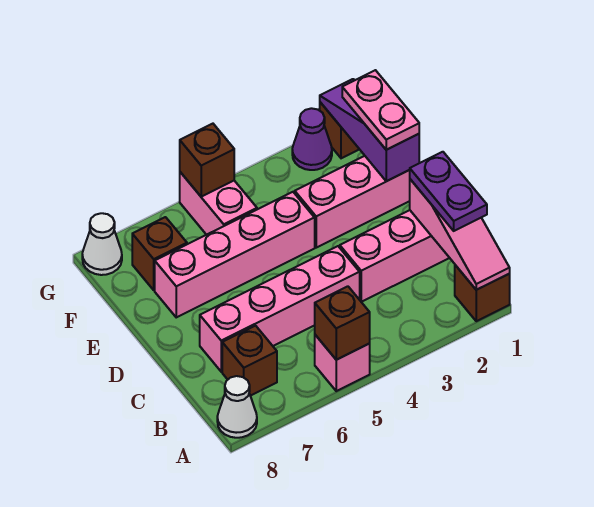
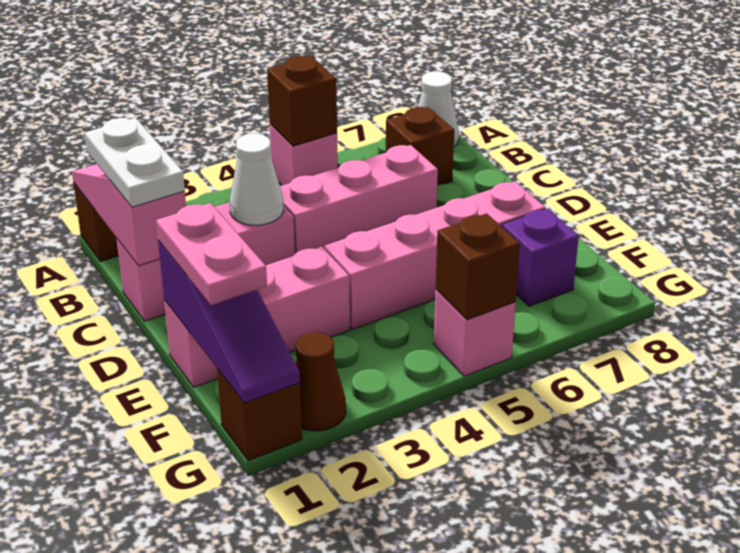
purple plate B1:C1 level 3 -> white plate B1:C1 level 3
pink brick C4:C7 level 1 -> pink brick C4:C6 level 1
pink brick F5:G5 level 1 -> pink brick G5 level 1
brown brick F7 level 1 -> purple brick F7 level 1
purple cone G2 level 1 -> brown cone G2 level 1
white cone G8 level 1 -> white cone C3 level 2

